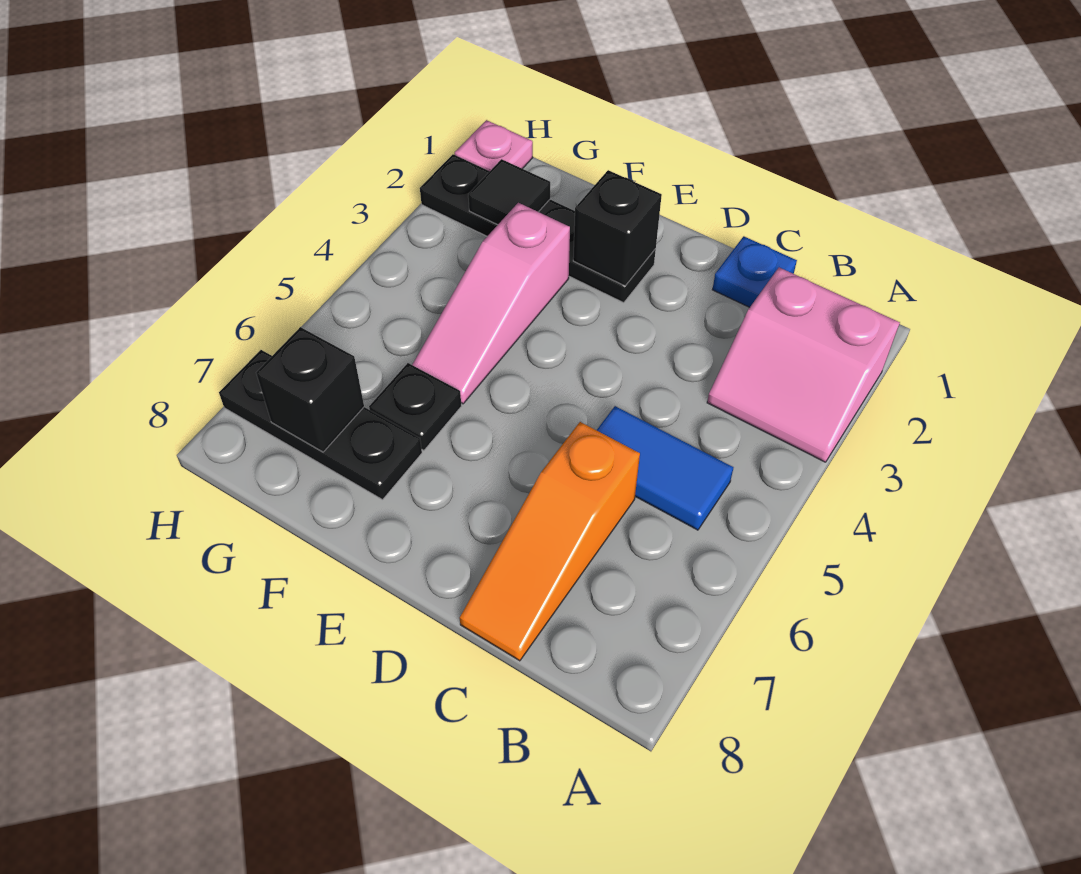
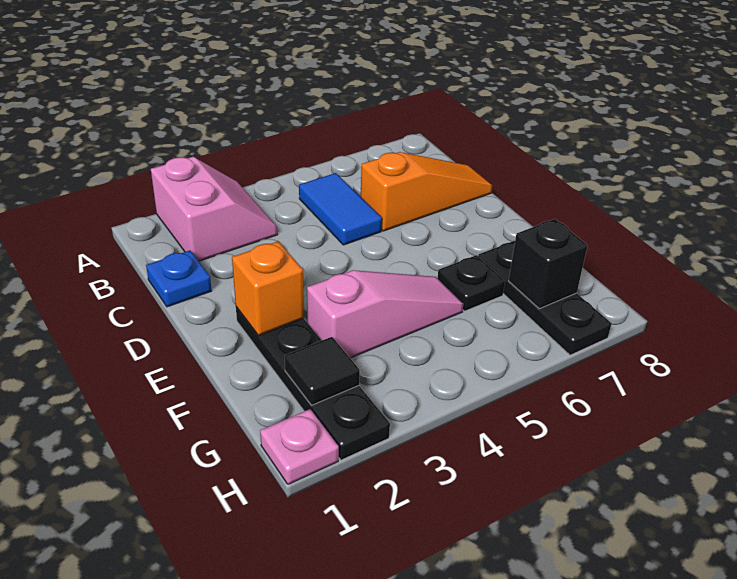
black brick E2 level 2 -> orange brick E2 level 2

